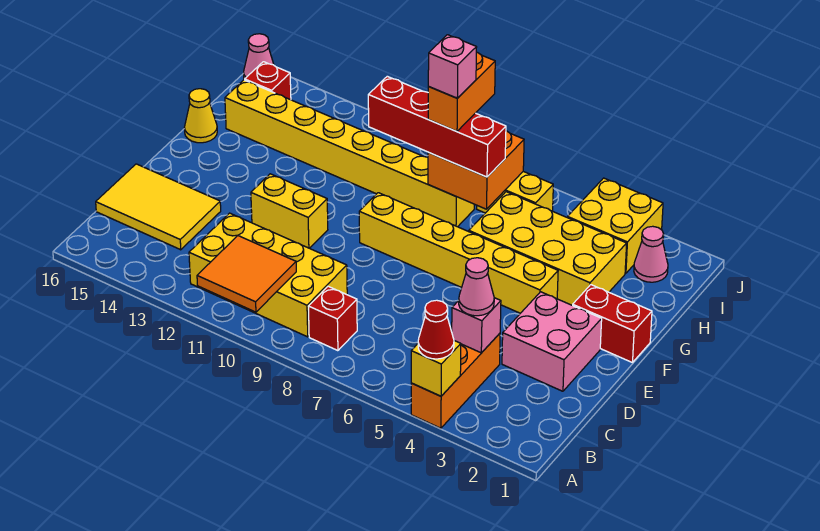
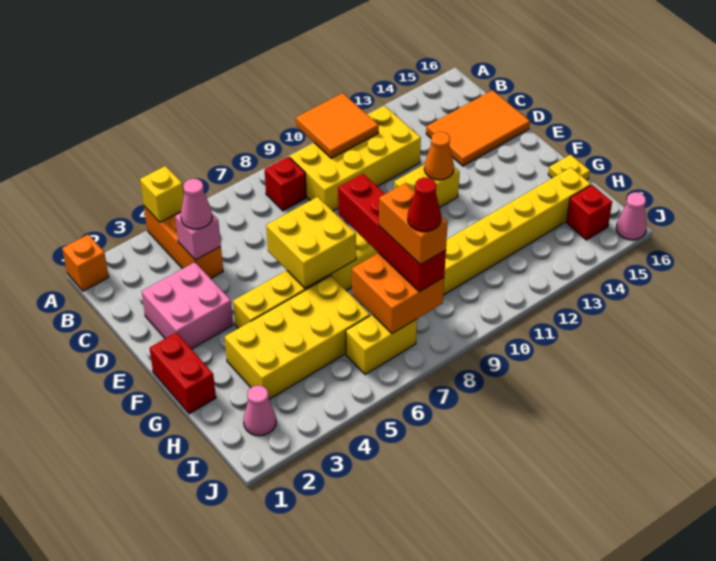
none -> orange brick A1 level 1
red cone A4 level 3 -> red cone I8 level 5
yellow tile C14:D16 level 1 -> orange tile C14:D16 level 1
none -> orange cone E12 level 2
red brick F1:F2 level 1 -> red brick F1:G1 level 1
yellow cone G16 level 1 -> yellow plate G16 level 1
red brick H7:H10 level 3 -> red brick F8:I8 level 3
pink brick H8 level 5 -> none
yellow brick I3:J4 level 1 -> yellow brick E6:F7 level 2

